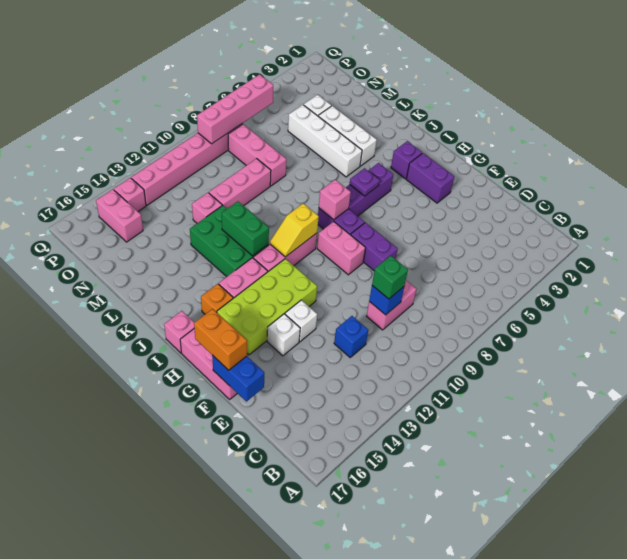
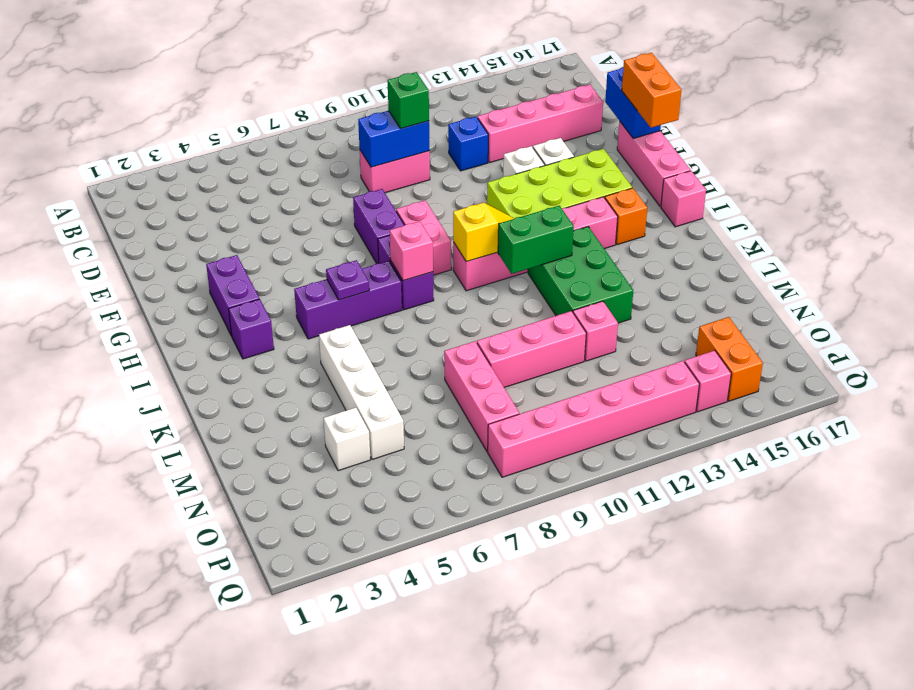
blue brick D10 level 2 -> blue brick D9:D10 level 2
green brick J12:K12 level 2 -> green brick J11:J12 level 2
white brick K4:M4 level 1 -> none
pink brick O15:P15 level 1 -> orange brick O15:P15 level 1
pink brick P6:P9 level 2 -> pink brick D13:D16 level 1

